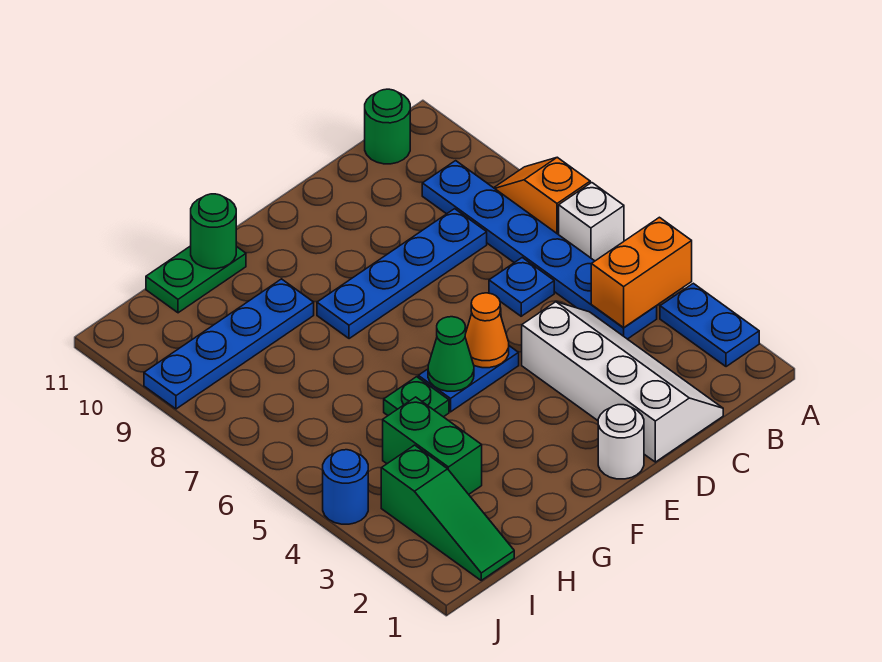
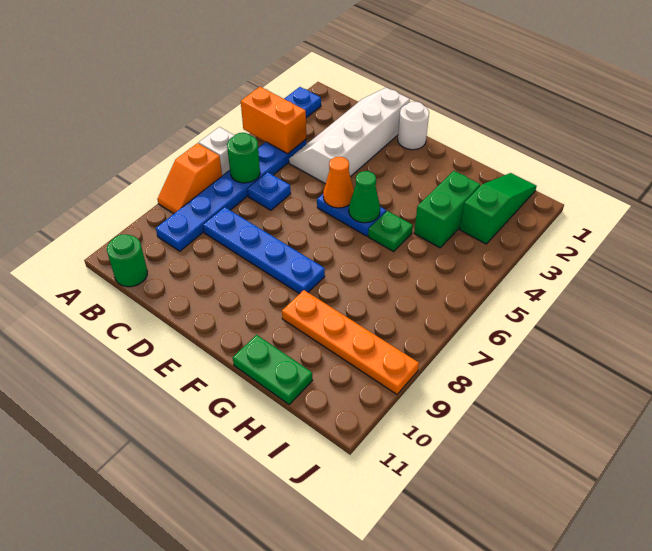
blue plate G9:J9 level 1 -> orange plate G9:J9 level 1
green round brick G11 level 2 -> green round brick B6 level 2
blue round brick J4 level 1 -> none

